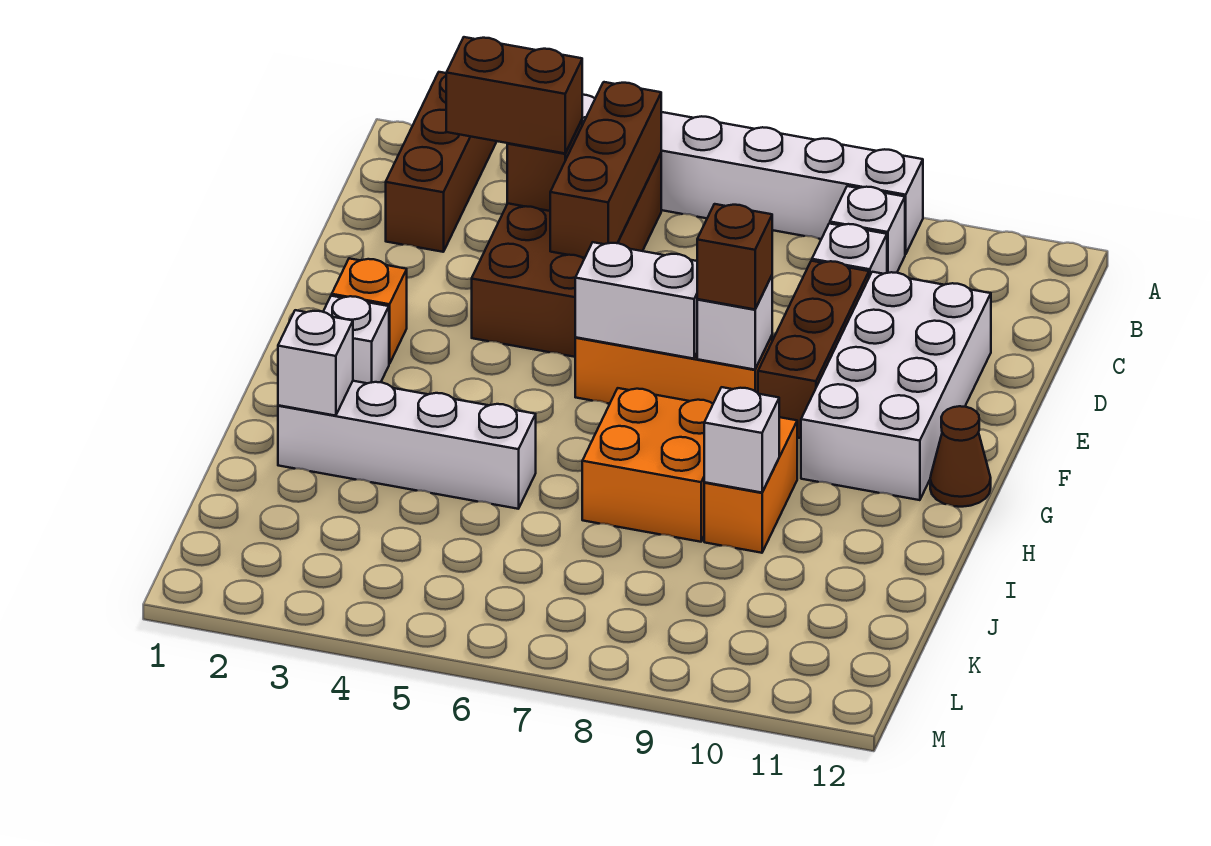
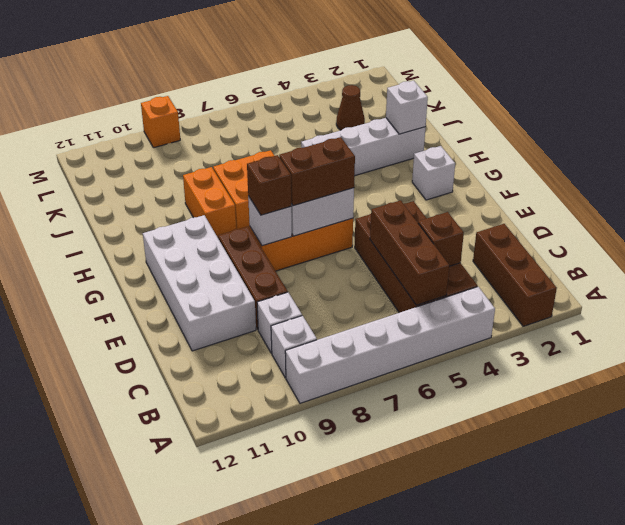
brown brick C3:C4 level 3 -> brown brick F6:F7 level 3
orange brick F2 level 1 -> orange brick M9 level 1
brown cone G12 level 1 -> brown cone K3 level 1
white brick I9 level 2 -> none

